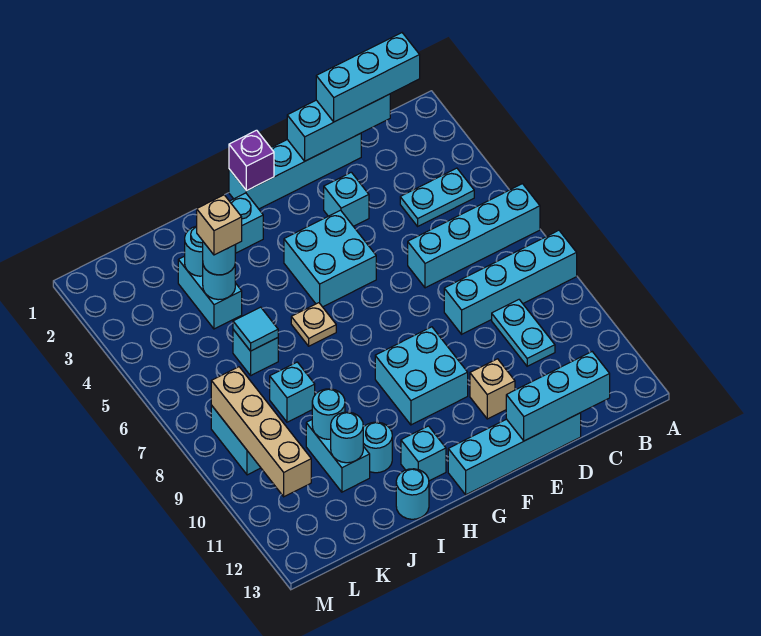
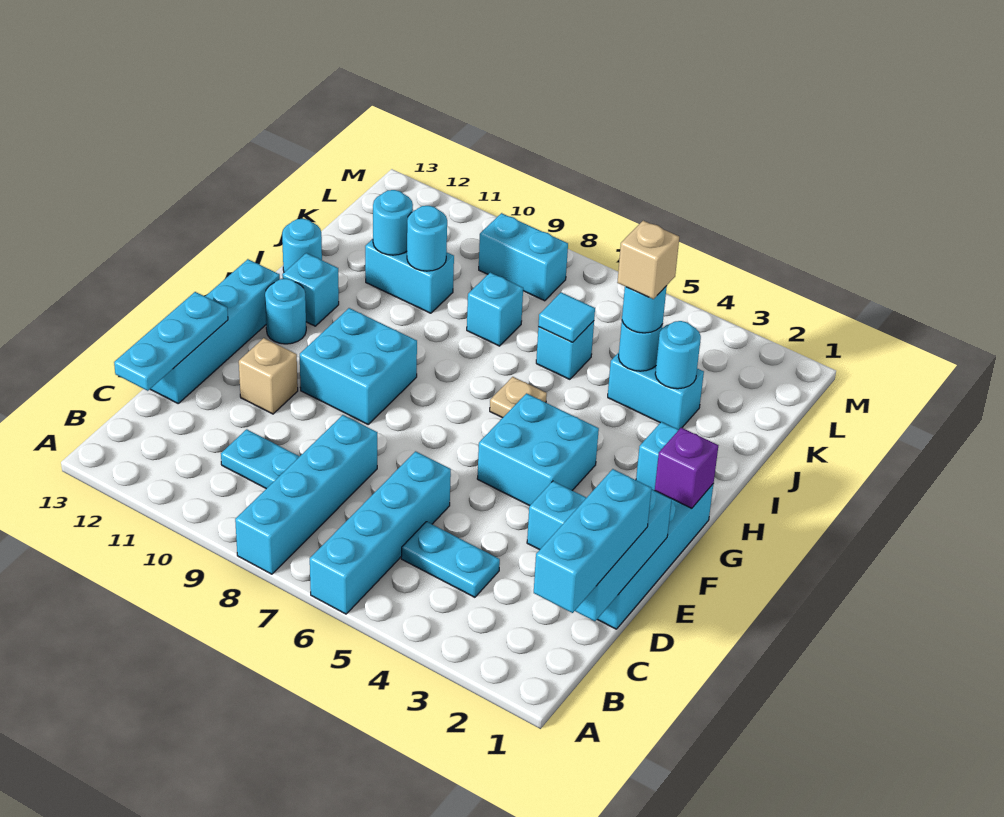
cyan plate B4:C4 level 1 -> cyan plate C4:C5 level 1
cyan brick C13:E13 level 2 -> cyan plate C13:E13 level 2
cyan round brick I11 level 1 -> cyan round brick G12 level 1
tan brick L8:L11 level 2 -> none

